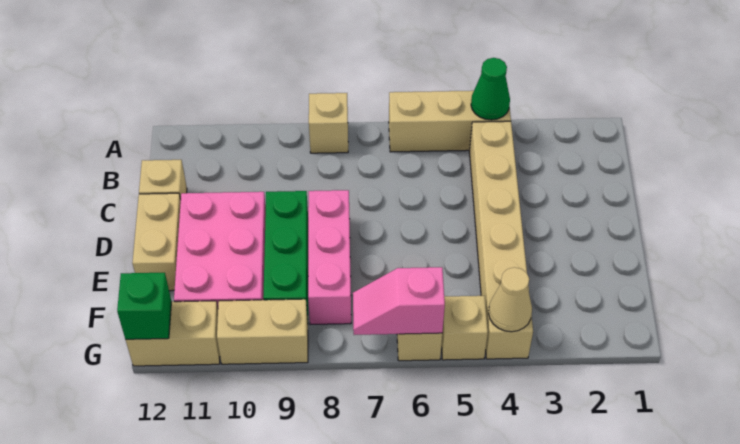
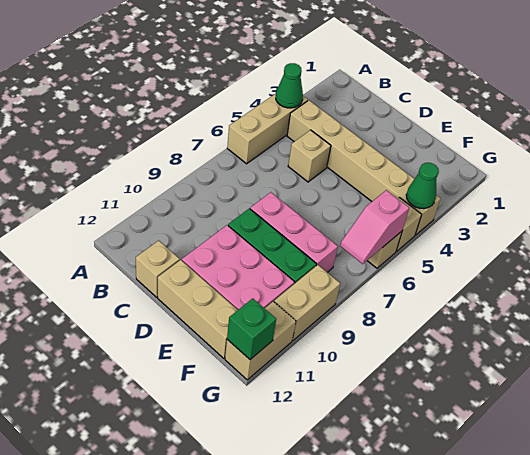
tan brick A8 level 1 -> tan brick C5 level 1
tan brick D12:E12 level 1 -> tan brick D12:F12 level 1
tan cone G4 level 2 -> green cone G4 level 2

